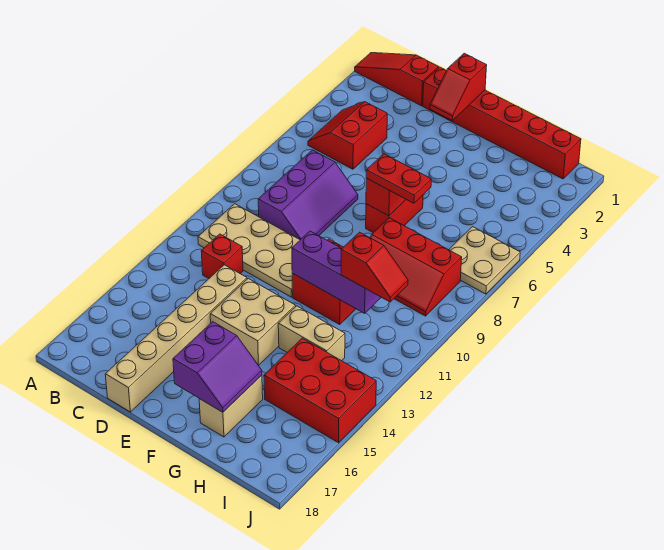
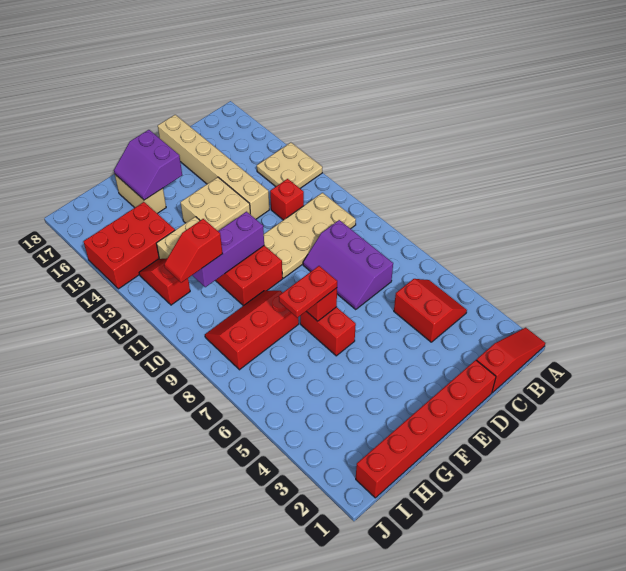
red slope E1:E2 level 2 top 1 -> red slope I12:I13 level 1 top 12
tan plate I6:J7 level 1 -> tan plate A13:B14 level 1

